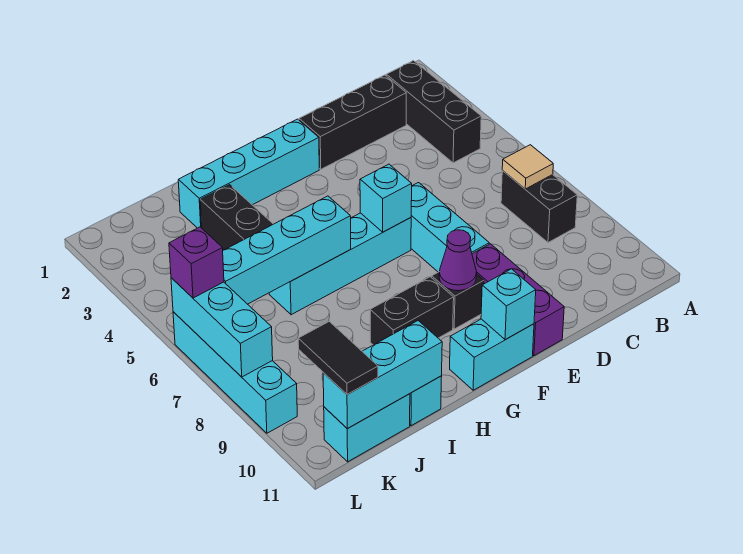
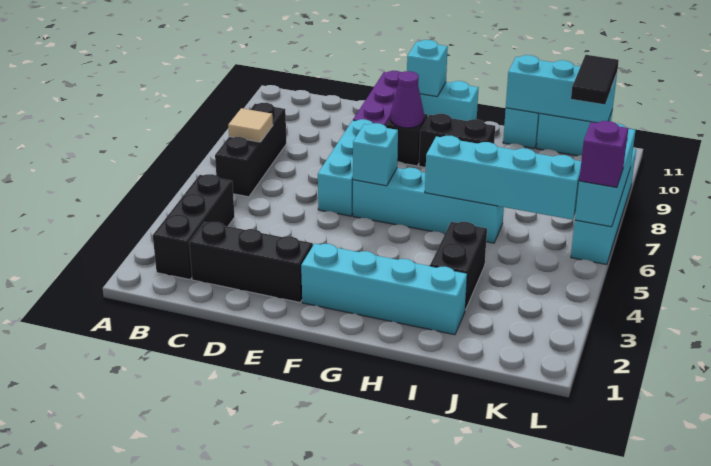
black brick B7:B8 level 1 -> black brick B6:B8 level 1

